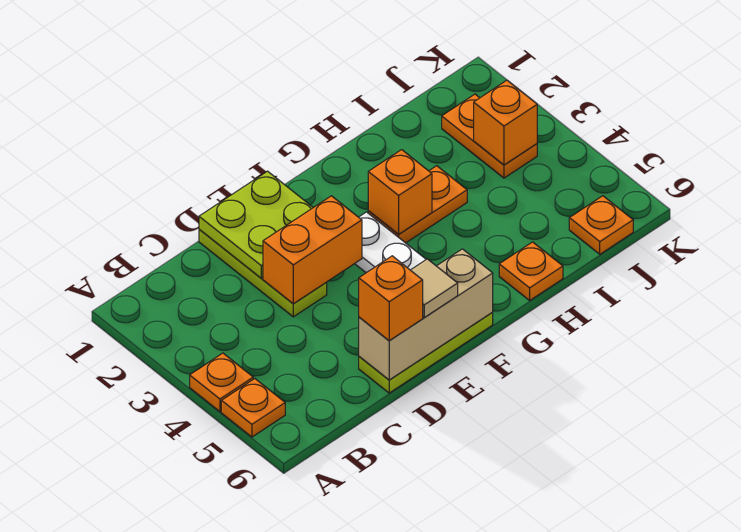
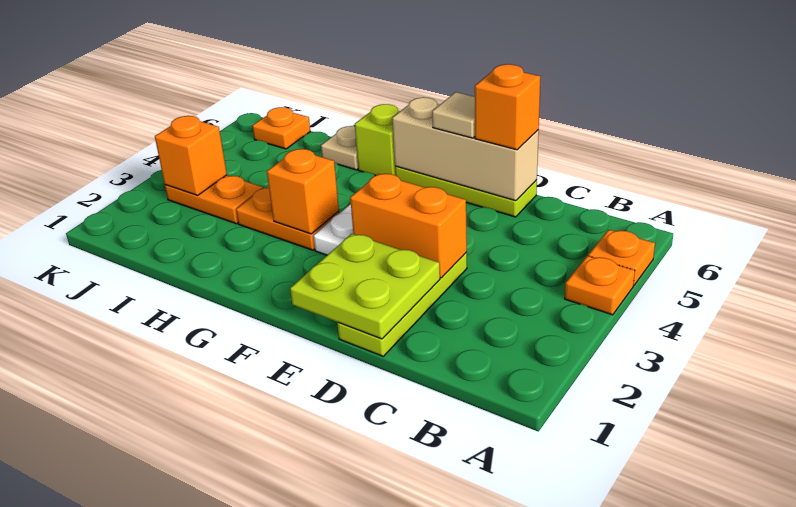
none -> lime brick G6 level 1
orange plate H6 level 1 -> tan plate H6 level 1
orange plate J2:J3 level 1 -> orange plate I3:J3 level 1

